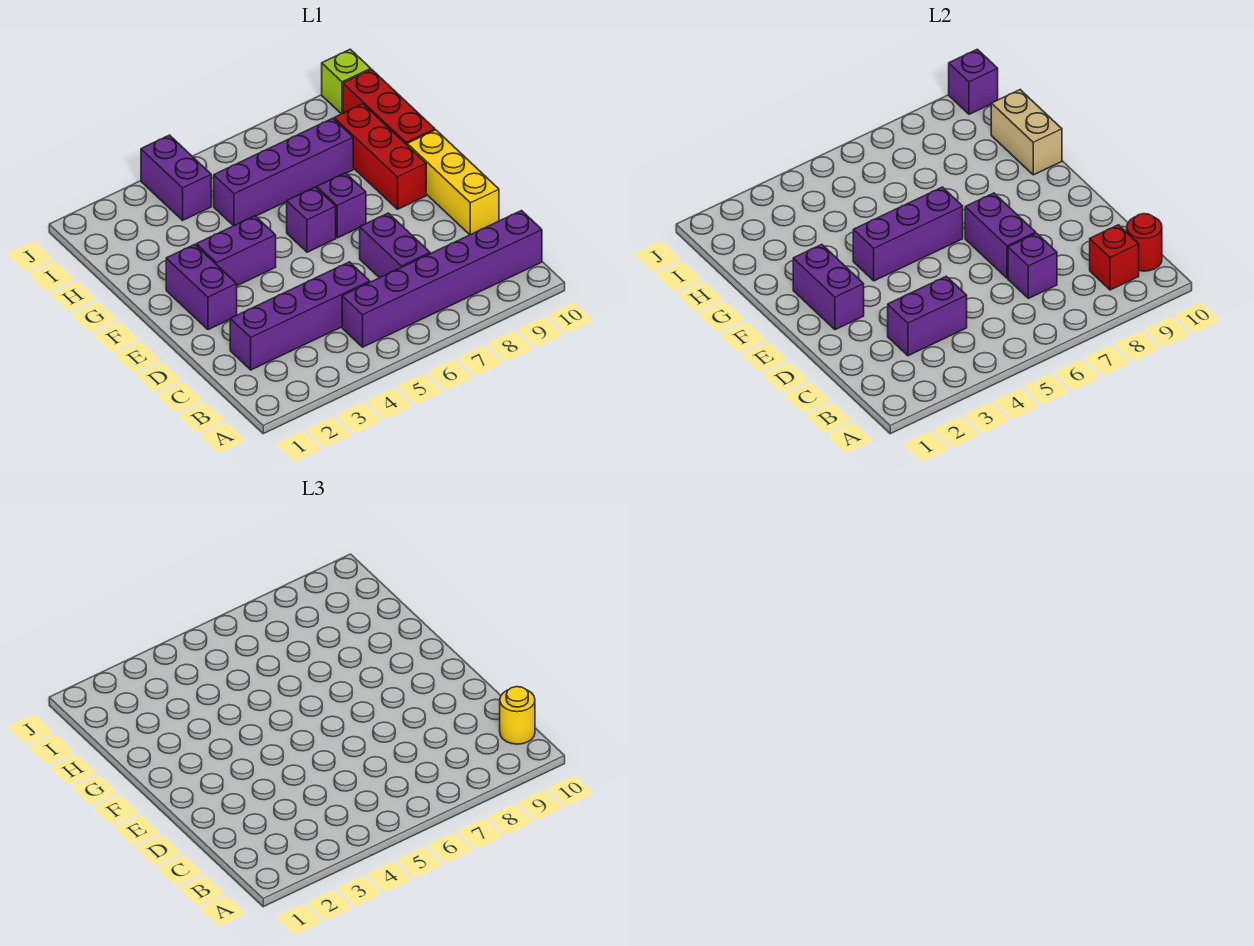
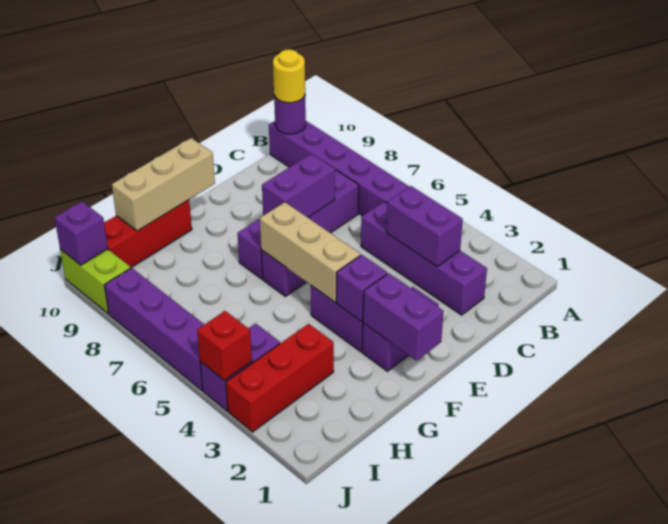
red brick B9 level 2 -> red brick J4 level 2
red round brick B10 level 2 -> purple round brick B10 level 2
purple brick C7 level 2 -> purple brick F3 level 2
yellow brick D10:F10 level 1 -> none
purple brick E2:F2 level 2 -> purple brick F1:F2 level 2
purple brick F4:F6 level 2 -> tan brick F4:F6 level 2
red brick F9:H9 level 1 -> red brick H3:J3 level 1
tan brick G10:H10 level 2 -> tan brick F10:H10 level 2
purple brick H5:H8 level 1 -> purple brick J5:J8 level 1
lime brick J10 level 1 -> lime brick J9:J10 level 1

